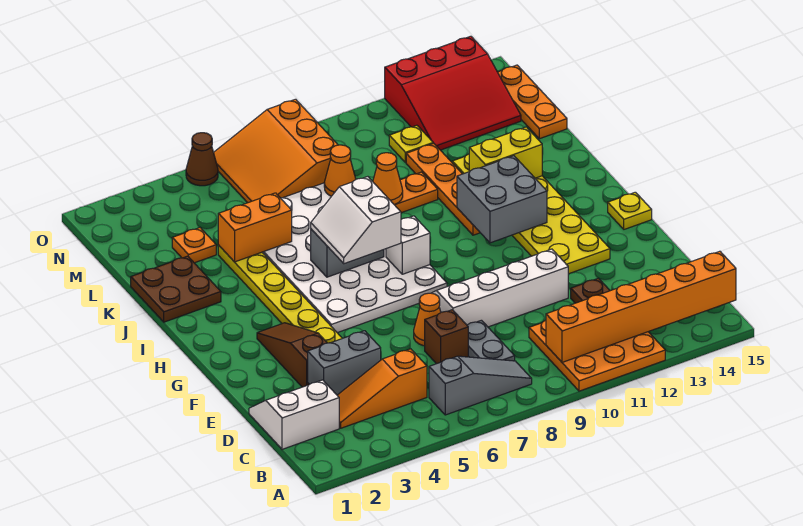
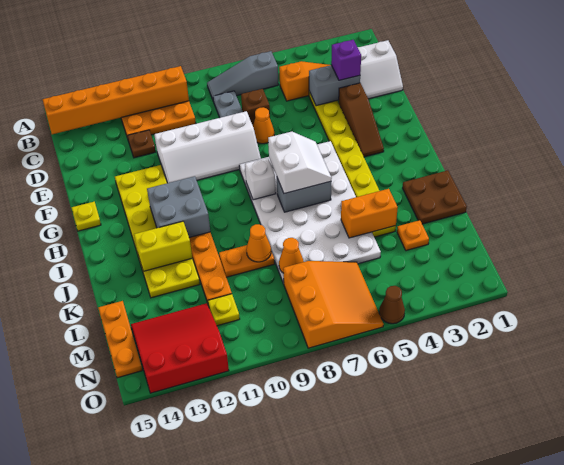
none -> purple brick D3 level 3

